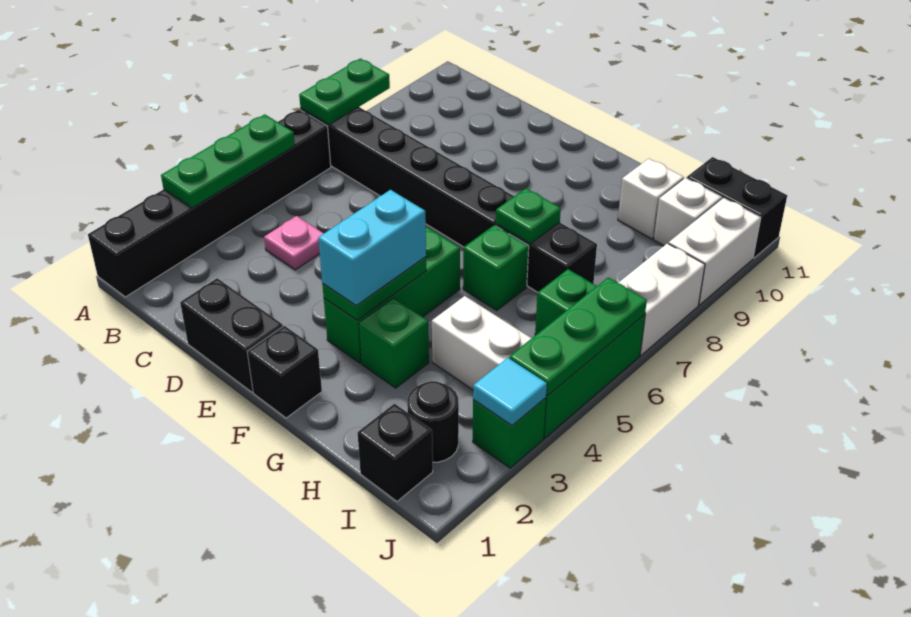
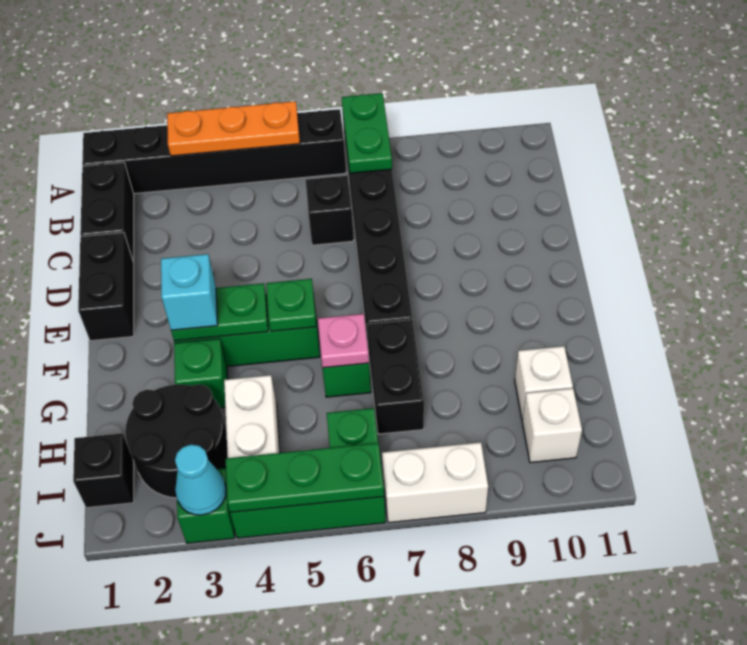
green plate A3:A5 level 2 -> orange plate A3:A5 level 2
green plate A7:A8 level 2 -> green plate A7:B7 level 2
pink plate C4 level 1 -> pink plate G6 level 2
black brick F1 level 1 -> black brick C6 level 1
cyan brick F3:F4 level 3 -> cyan brick F3 level 3
green plate G7 level 2 -> green plate F5 level 2
black round brick I2 level 1 -> black round brick H2:I3 level 1
black brick I11:J11 level 1 -> black brick B1:C1 level 1
cyan tile J3 level 2 -> cyan cone J3 level 2
white brick J9:J10 level 1 -> none

